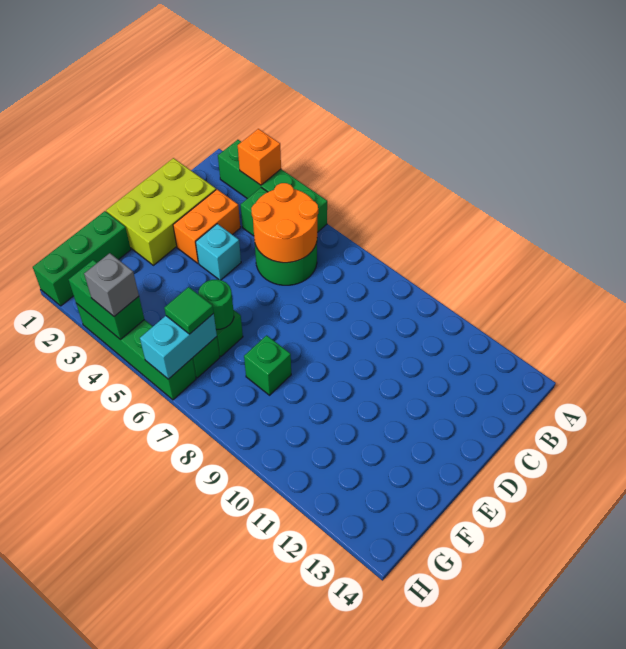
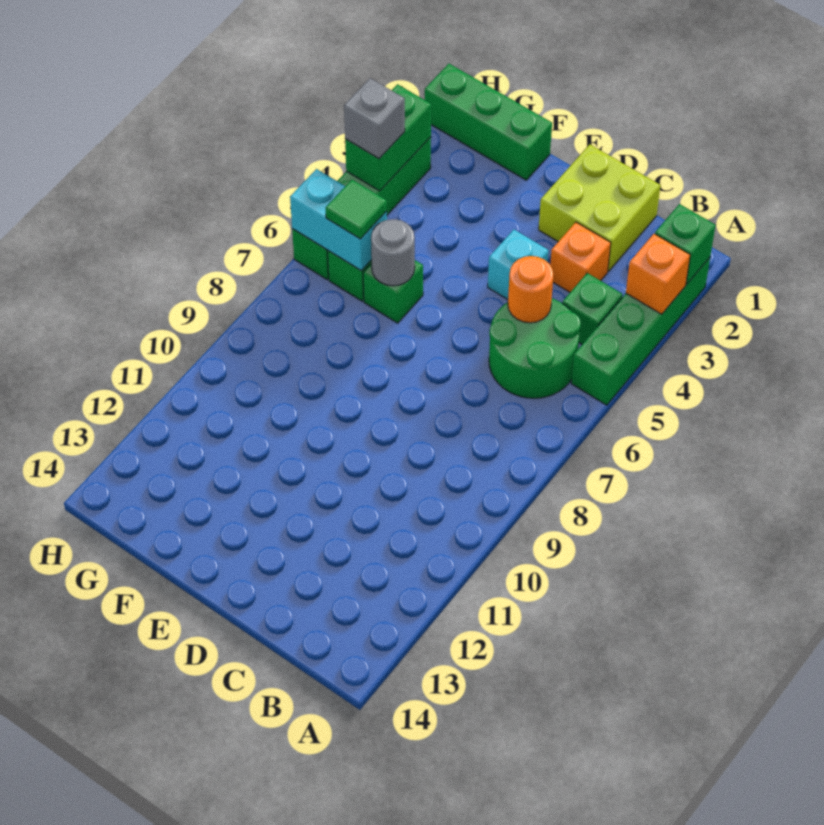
orange round brick B5:C6 level 2 -> orange round brick C5 level 2
lime brick C1:E2 level 1 -> lime brick C1:D2 level 1
orange brick C3:D3 level 1 -> orange brick C3 level 1
green round brick F6 level 2 -> grey round brick F6 level 2
green brick F8 level 1 -> green brick A2 level 2

